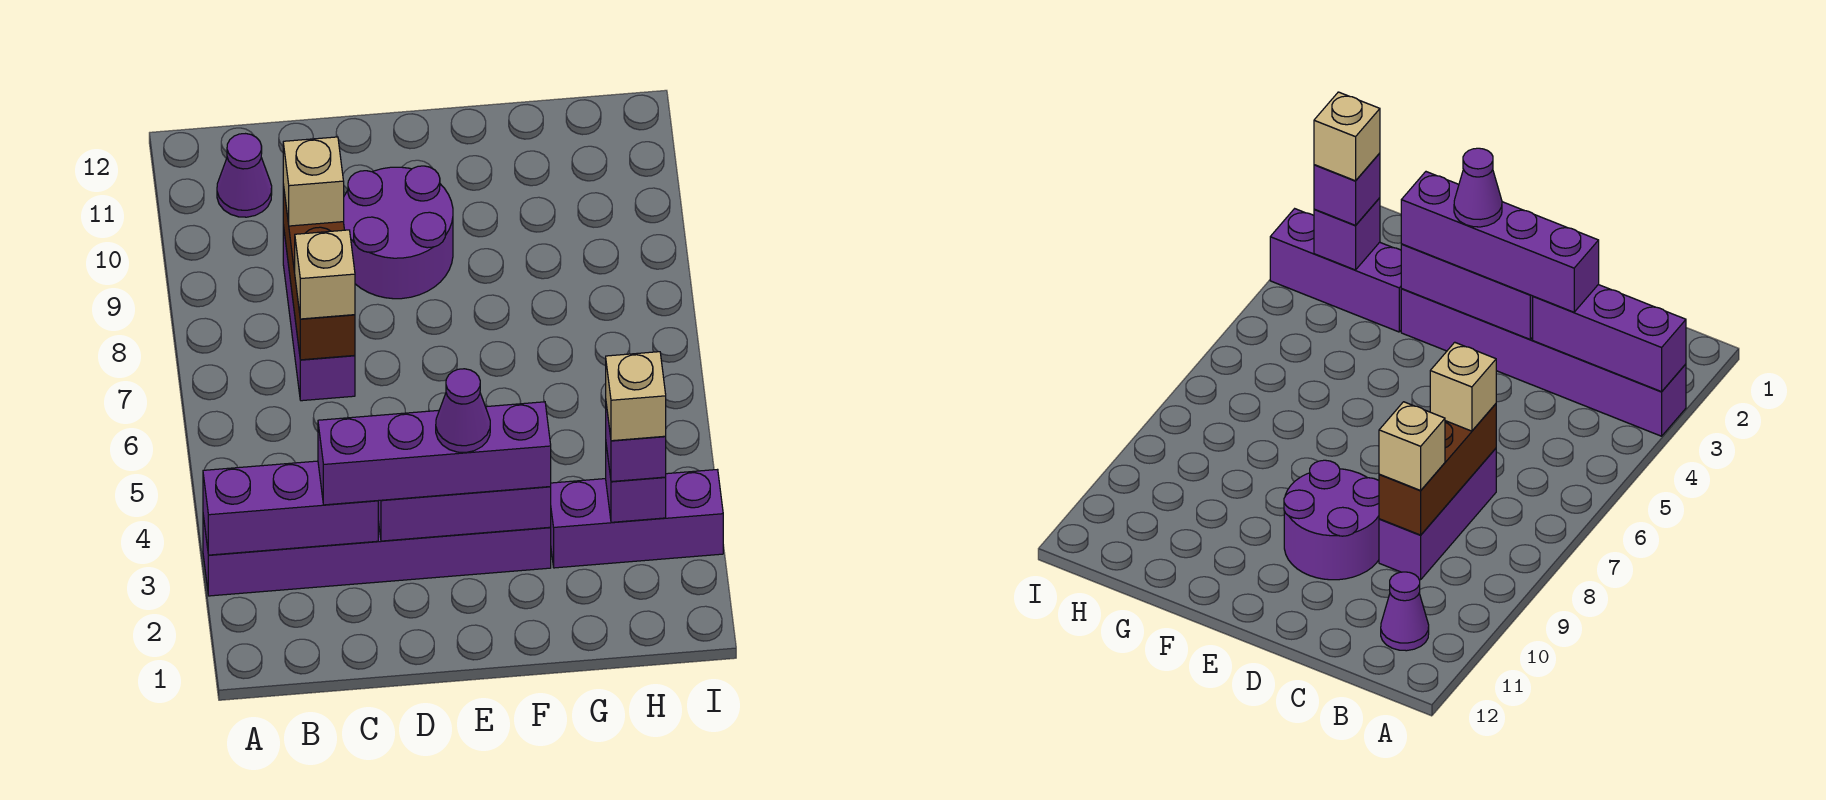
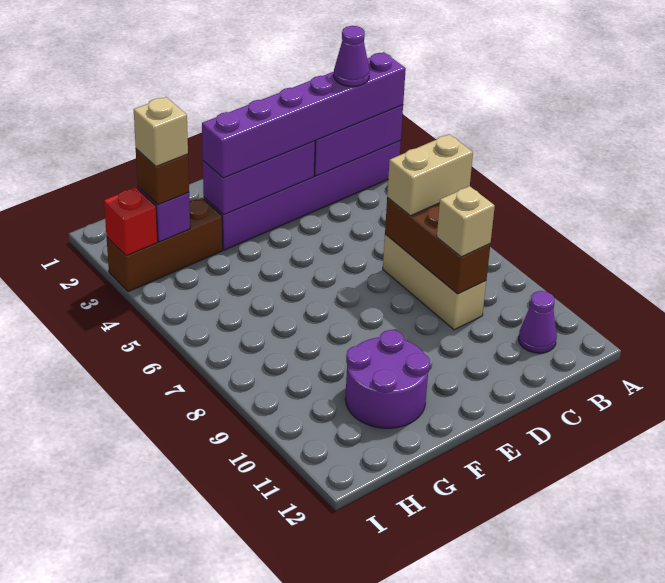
purple brick C3:F3 level 3 -> purple brick A3:F3 level 3
purple brick C7:C9 level 1 -> tan brick C7:C9 level 1
tan brick C7 level 3 -> tan brick B7:C7 level 3
purple round brick D9:E10 level 1 -> purple round brick F10:G11 level 1
purple cone E3 level 4 -> purple cone B3 level 4
purple brick G3:I3 level 1 -> brown brick G3:I3 level 1
purple brick H3 level 3 -> brown brick H3 level 3
none -> red brick I3 level 2

